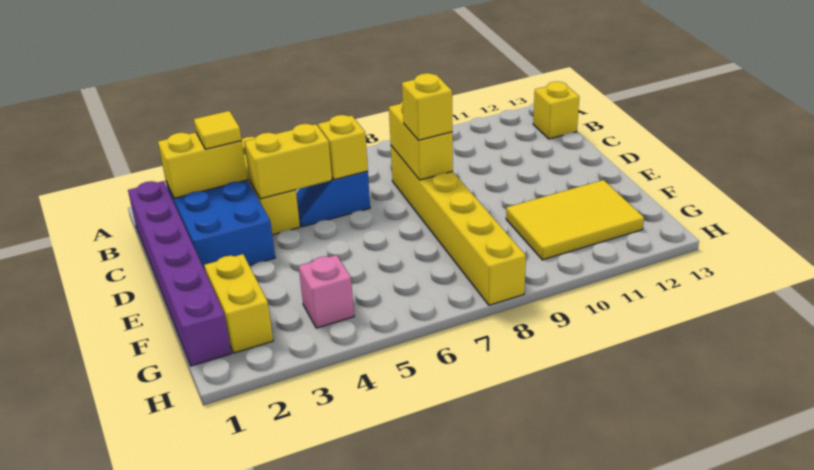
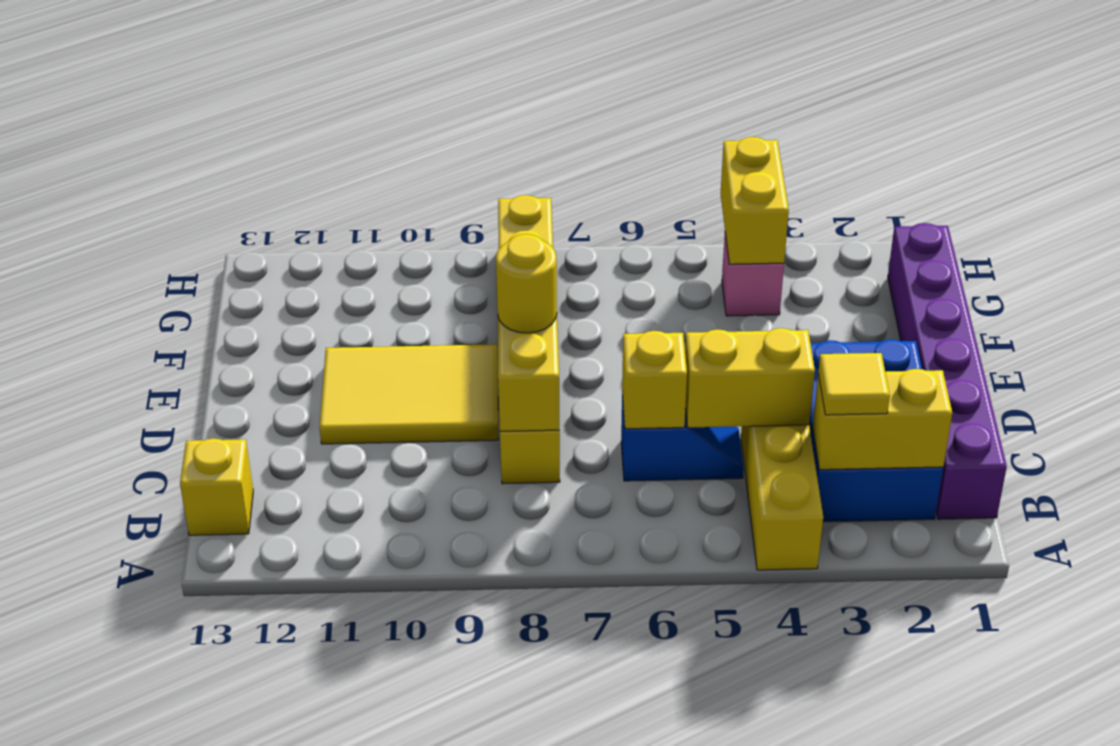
yellow brick D8 level 3 -> yellow round brick D8 level 3
yellow brick F2:G2 level 1 -> yellow brick G4:H4 level 2
yellow tile F10:G12 level 1 -> yellow tile D9:E11 level 1

